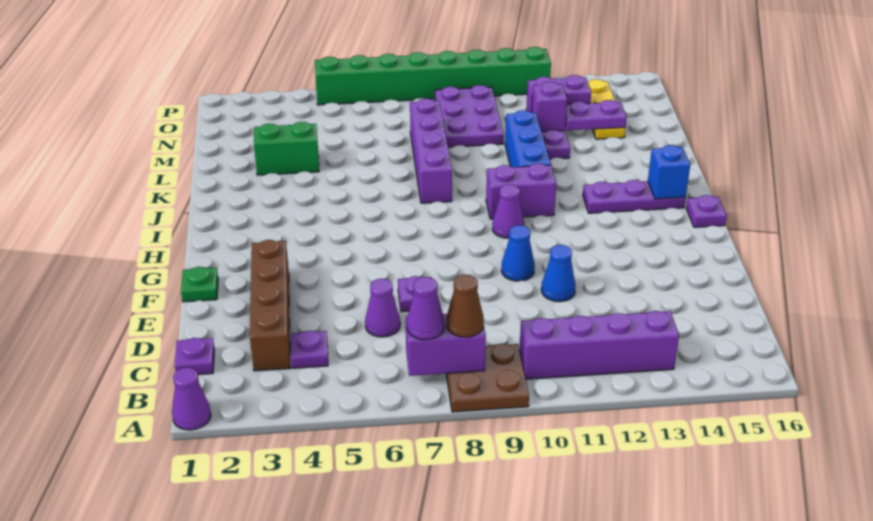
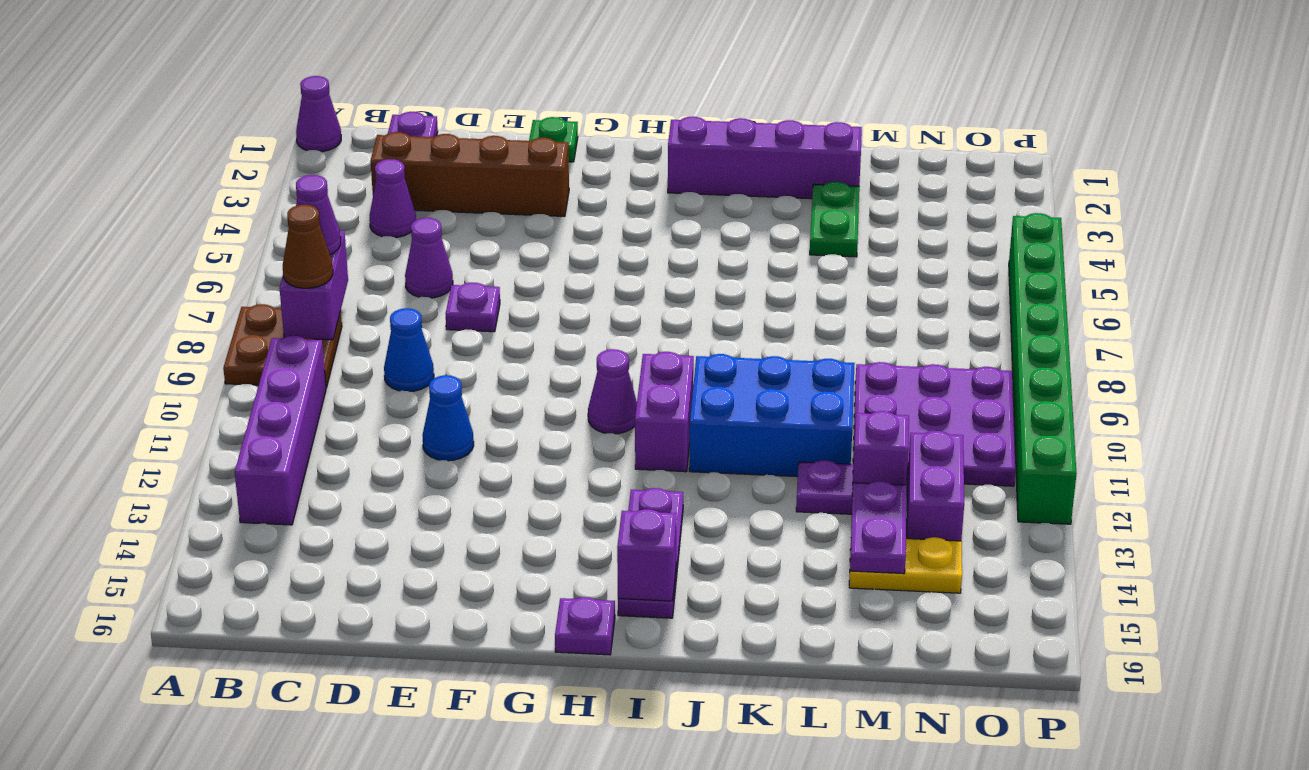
purple plate C4 level 1 -> purple cone C4 level 1
blue cone F10 level 1 -> blue cone D9 level 1
blue brick I15 level 2 -> purple brick I15 level 2
purple brick J8:M8 level 1 -> purple brick I2:L2 level 1
blue brick J11:L11 level 1 -> blue brick J10:L11 level 1
green brick L3:L4 level 1 -> green plate L3:L4 level 1
purple plate M9:O10 level 1 -> purple plate M9:O11 level 1
yellow plate M14:O14 level 1 -> yellow plate M14:N14 level 1

